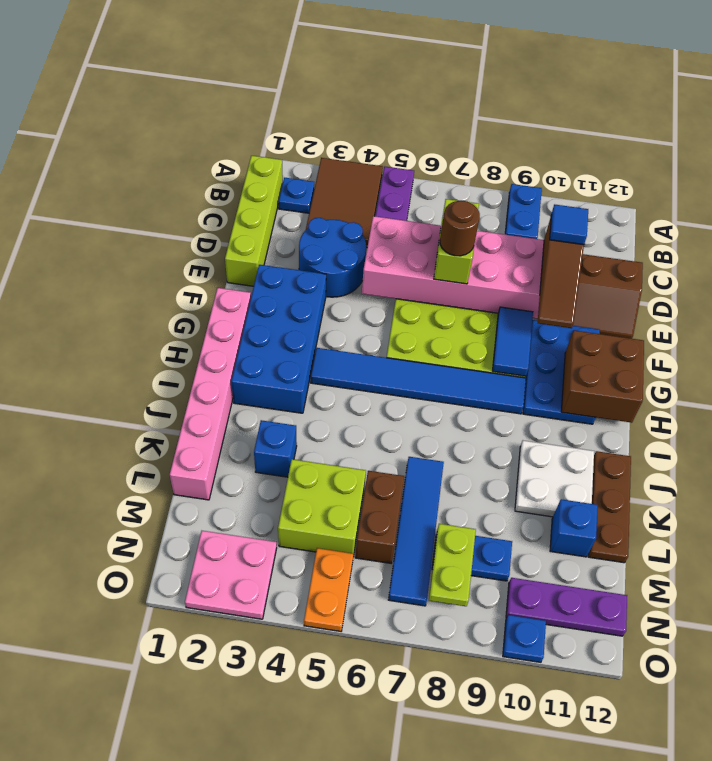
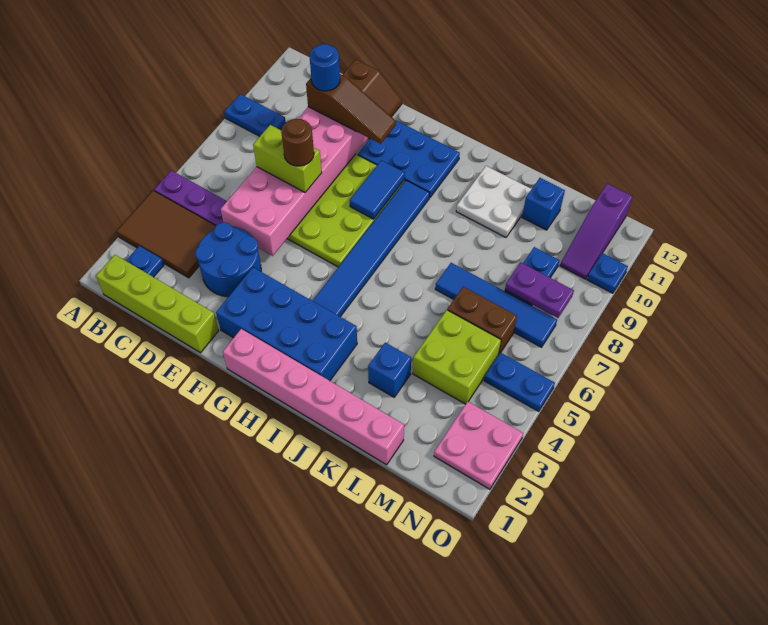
blue tile D10 level 4 -> blue round brick D10 level 4
blue tile F9:G9 level 2 -> blue tile G8:G9 level 2
brown brick G11:H12 level 2 -> none
brown plate J12:L12 level 1 -> none
lime plate M8:N8 level 2 -> purple plate M8:N8 level 2
orange plate N5:O5 level 1 -> blue plate N5:O5 level 1
purple plate N10:N12 level 1 -> purple slope N10:N12 level 1 top 12

